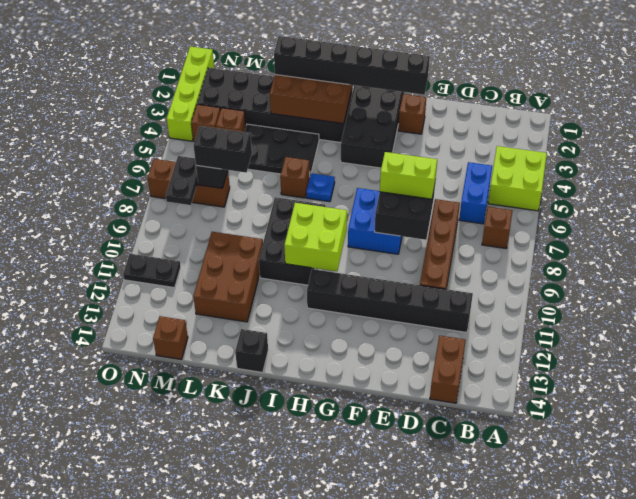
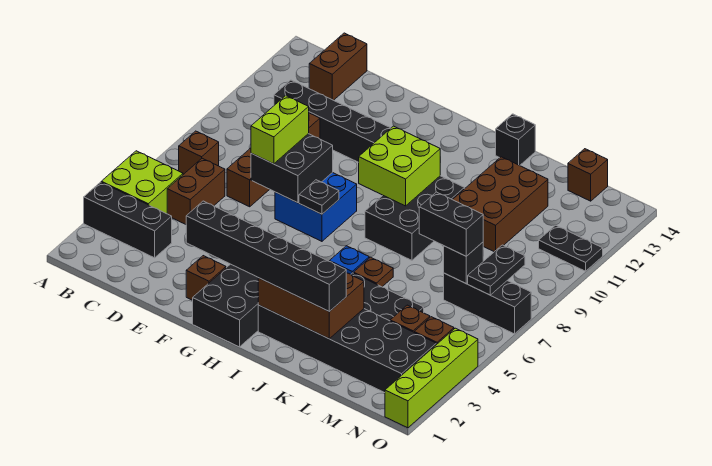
none -> black brick A3:C3 level 1
blue brick C5:C6 level 1 -> brown brick C5:C6 level 1
lime brick E7:F7 level 3 -> lime brick E7:E8 level 3
none -> black plate G7 level 2
brown brick J6 level 1 -> brown plate J6 level 1
brown brick M7:O7 level 1 -> black brick M7:O7 level 1

